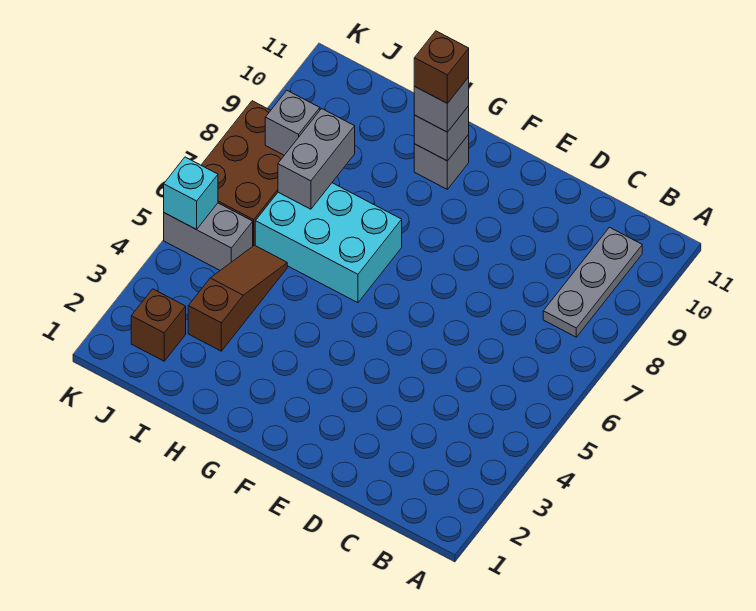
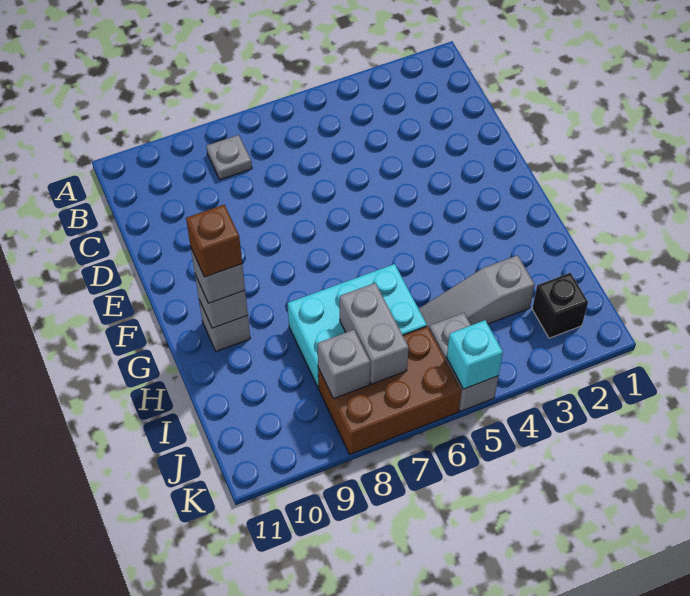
grey plate B8:B10 level 1 -> grey plate B8 level 1
cyan brick G6:I7 level 1 -> cyan brick H6:I8 level 1
brown slope I3:I5 level 1 top 3 -> grey slope I3:I5 level 1 top 3
grey brick I7:I8 level 2 -> grey brick I7:J7 level 2
brown brick J2 level 1 -> black brick J2 level 1

